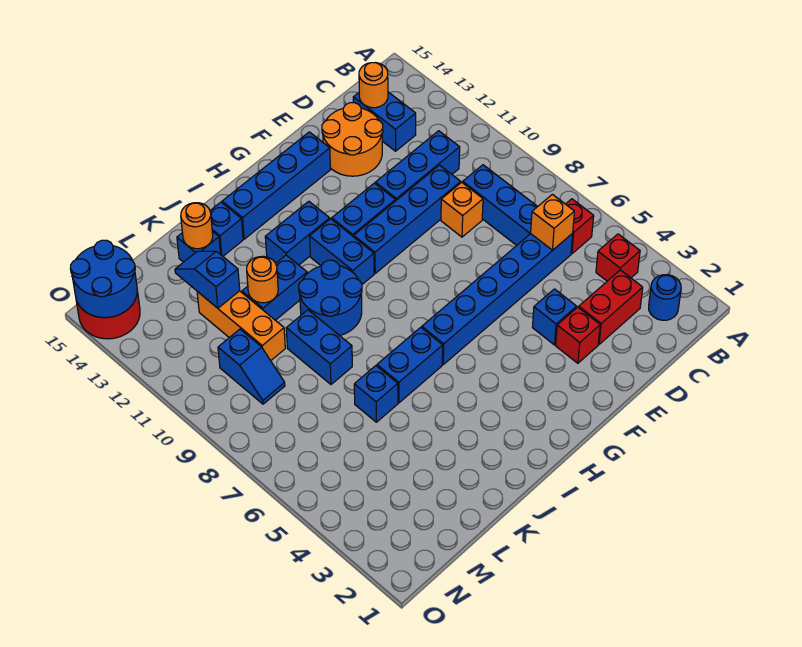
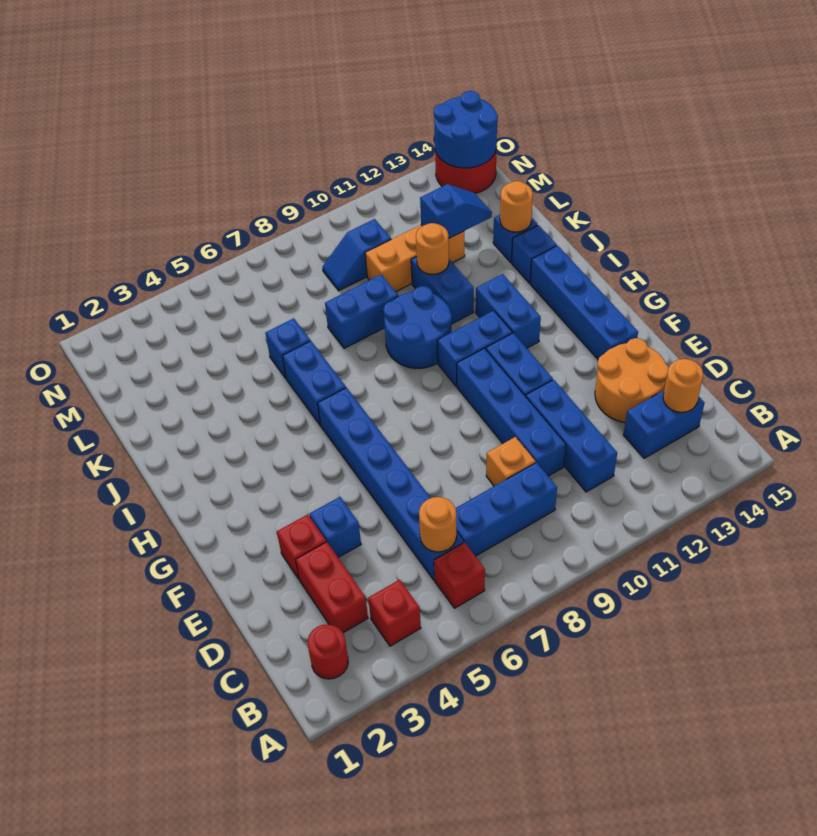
blue round brick B2 level 1 -> red round brick B2 level 1
orange brick C6 level 2 -> orange round brick C6 level 2

